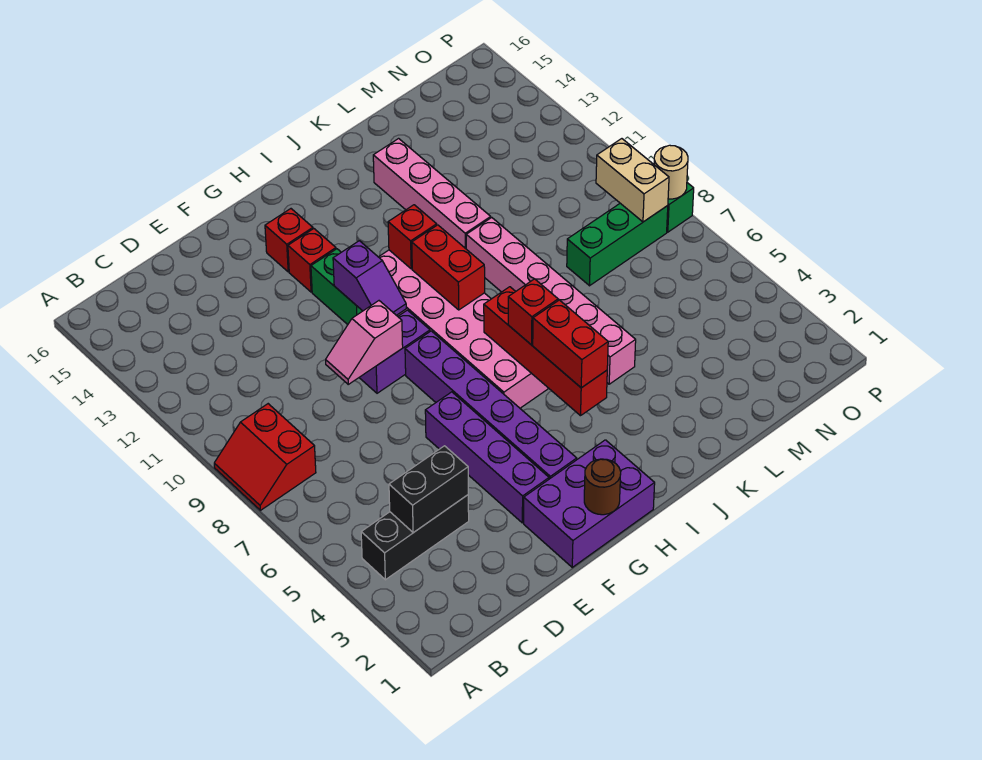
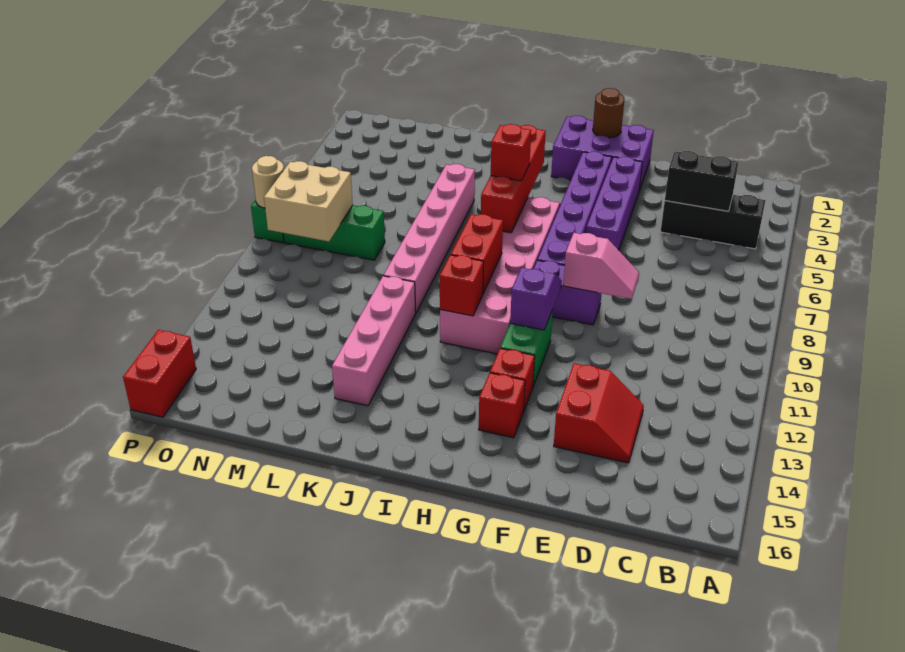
red slope A8:B9 level 1 top B -> red slope D13:E14 level 1 top E
red brick I4:I5 level 3 -> red brick P15:P16 level 1
tan brick O8:O9 level 2 -> tan brick N8:O9 level 2

